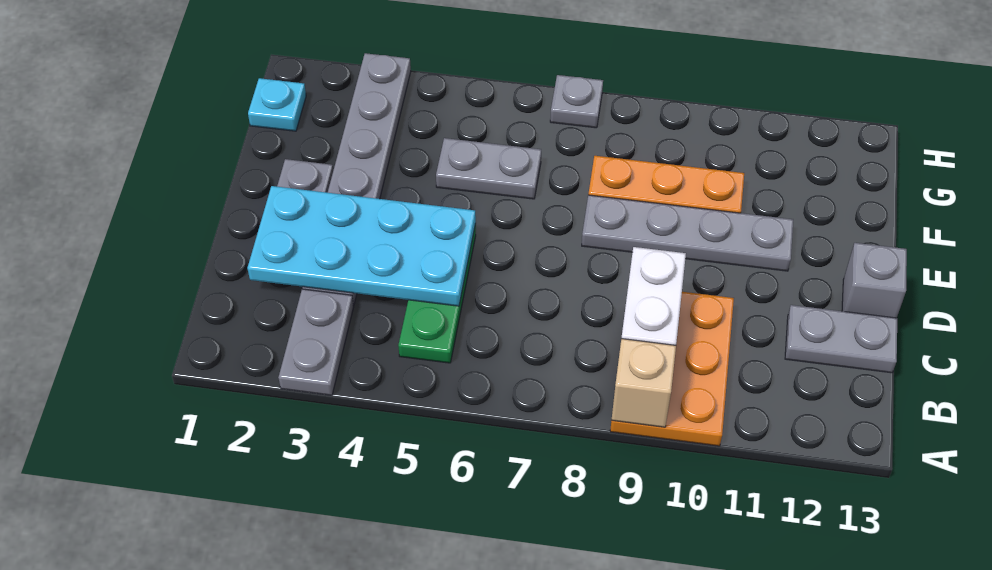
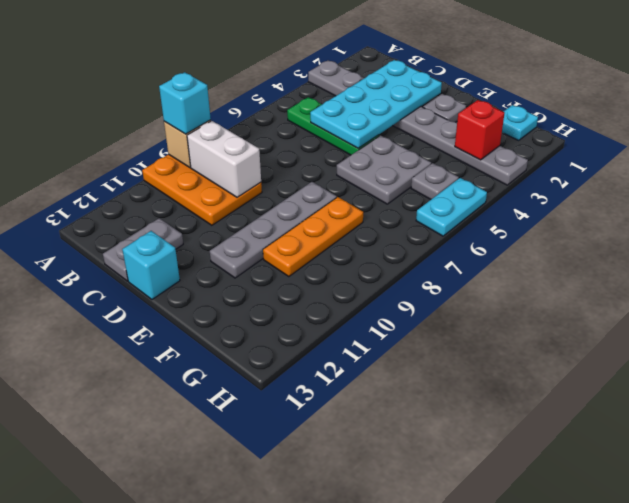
none -> cyan brick A9 level 3
grey brick D13 level 1 -> cyan brick D13 level 1
grey plate F5:F6 level 1 -> grey plate E5:F6 level 1
none -> red brick G3 level 2
none -> cyan plate H5:H6 level 1
grey plate H7 level 1 -> grey plate G5 level 1

